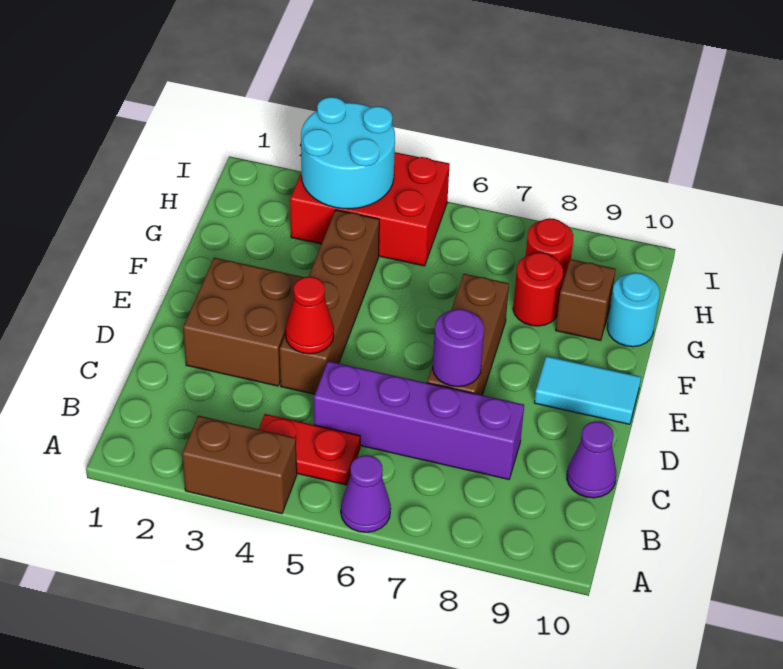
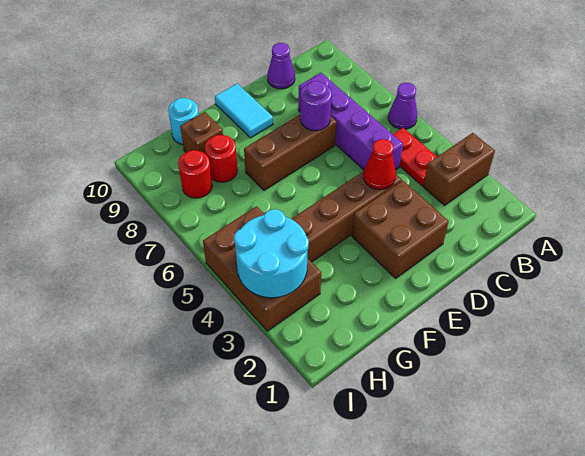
brown brick A3:A4 level 1 -> brown brick A3:B3 level 1
red brick H3:I5 level 1 -> brown brick H3:I5 level 1

